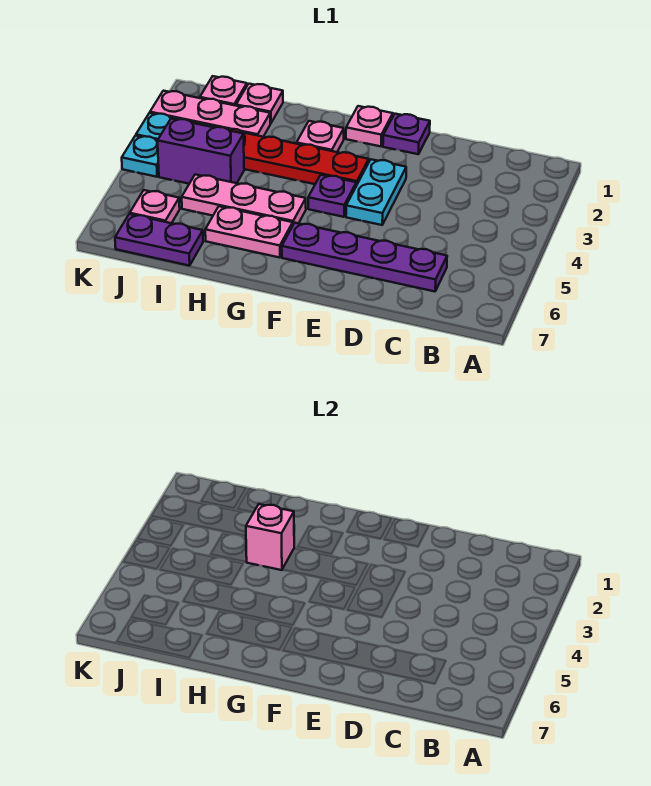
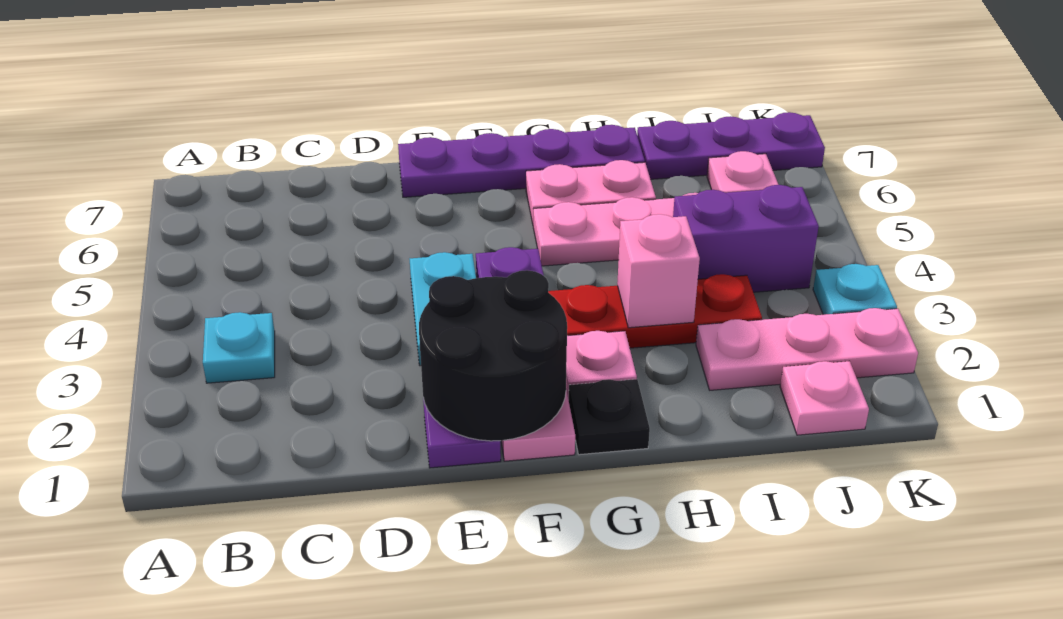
purple plate C6:F6 level 1 -> purple plate E7:H7 level 1
none -> black round brick E1:F2 level 2
none -> black plate G1 level 1
pink plate I1 level 1 -> none
purple plate I7:J7 level 1 -> purple plate I7:K7 level 1
cyan plate K4 level 1 -> cyan plate B3 level 1

